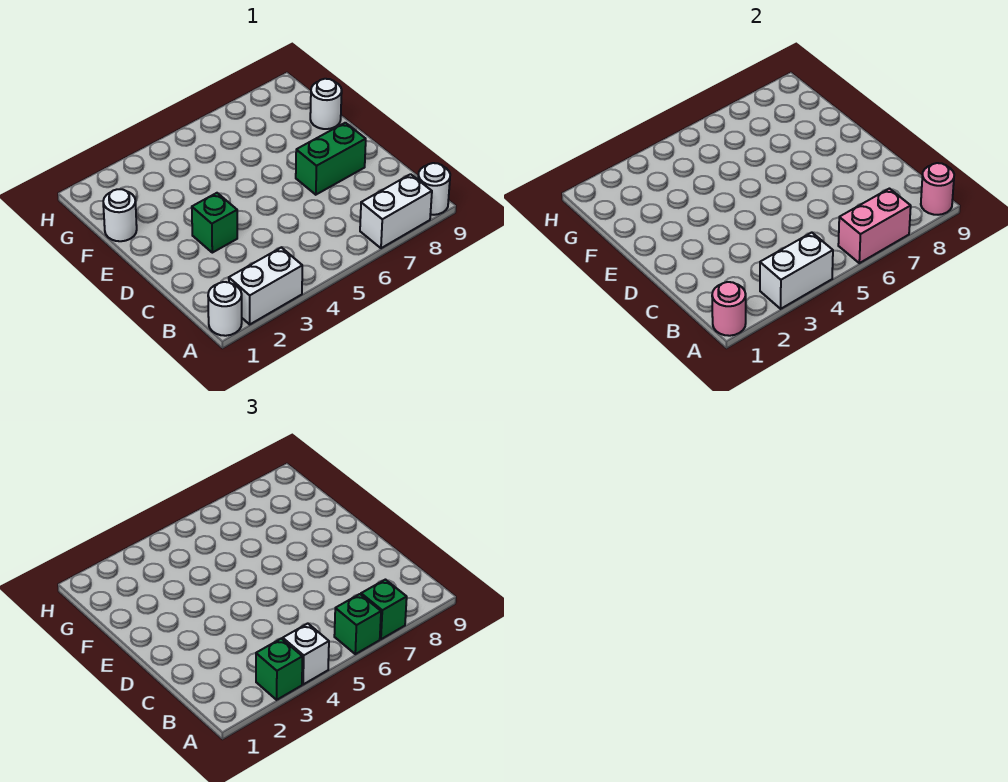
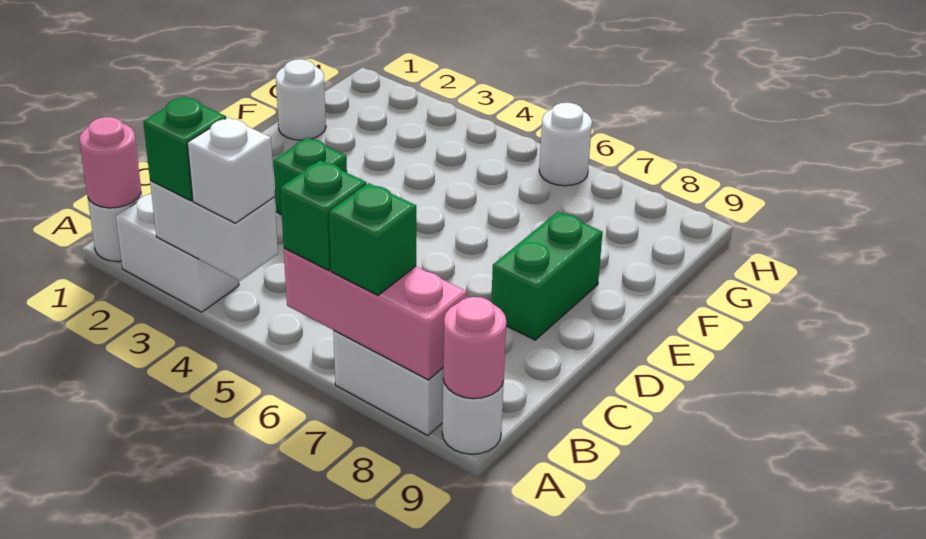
pink brick A6:A7 level 2 -> pink brick A6:A8 level 2
green brick D7:D8 level 1 -> green brick D8:E8 level 1
white round brick F9 level 1 -> white round brick H6 level 1

